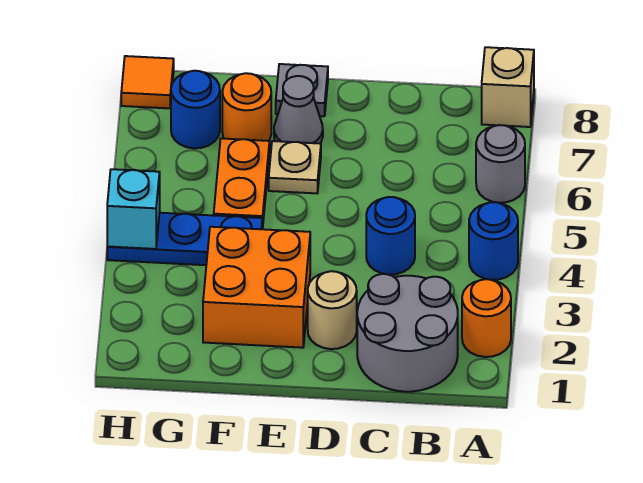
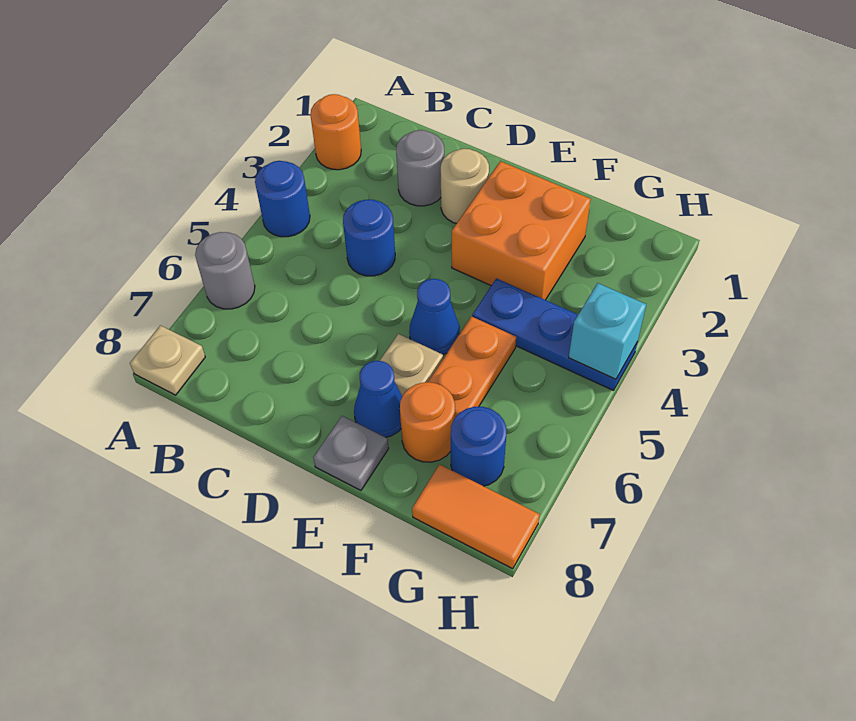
tan brick A8 level 1 -> tan plate A8 level 1
grey round brick B1:C2 level 1 -> grey round brick C2 level 1
none -> blue cone E5 level 1
grey cone E7 level 1 -> blue cone E7 level 1
orange tile H8 level 1 -> orange tile G8:H8 level 1

